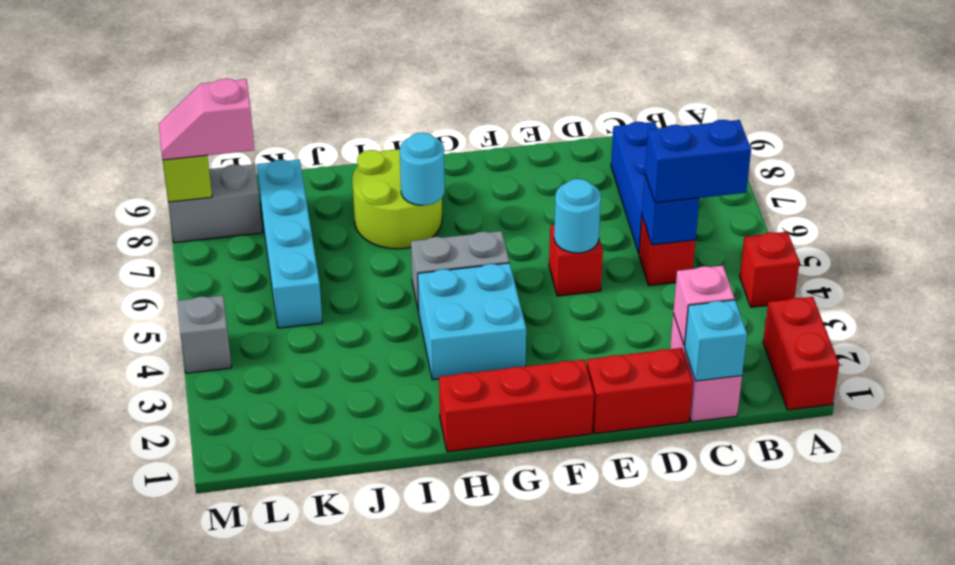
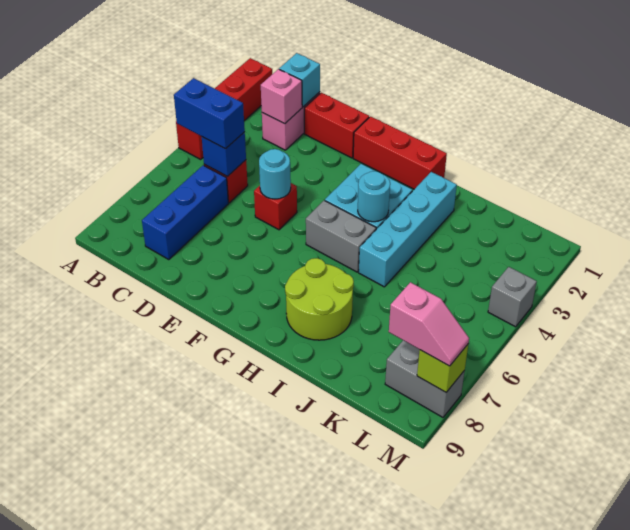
cyan round brick H7 level 2 -> cyan round brick H4 level 2
cyan brick K5:K8 level 1 -> cyan brick I2:I5 level 1

